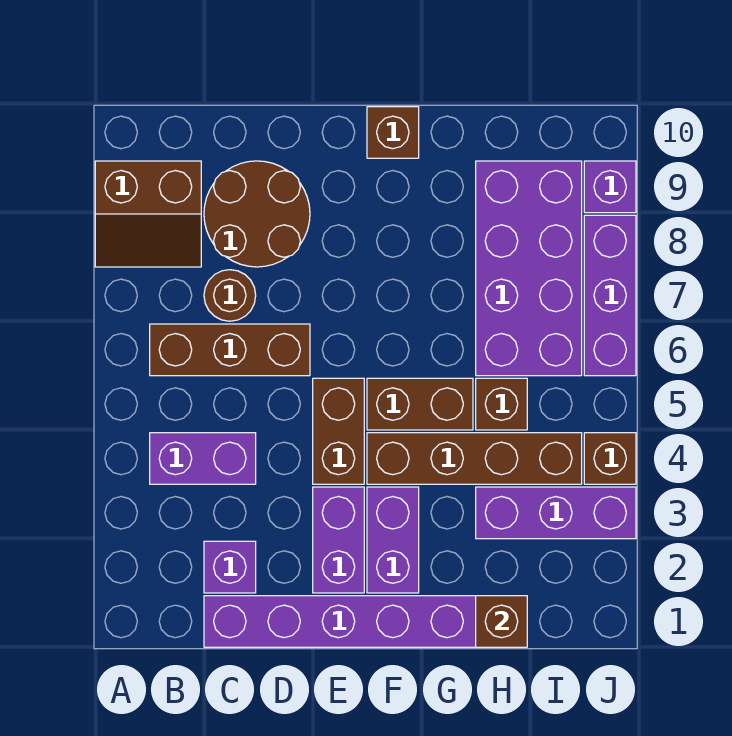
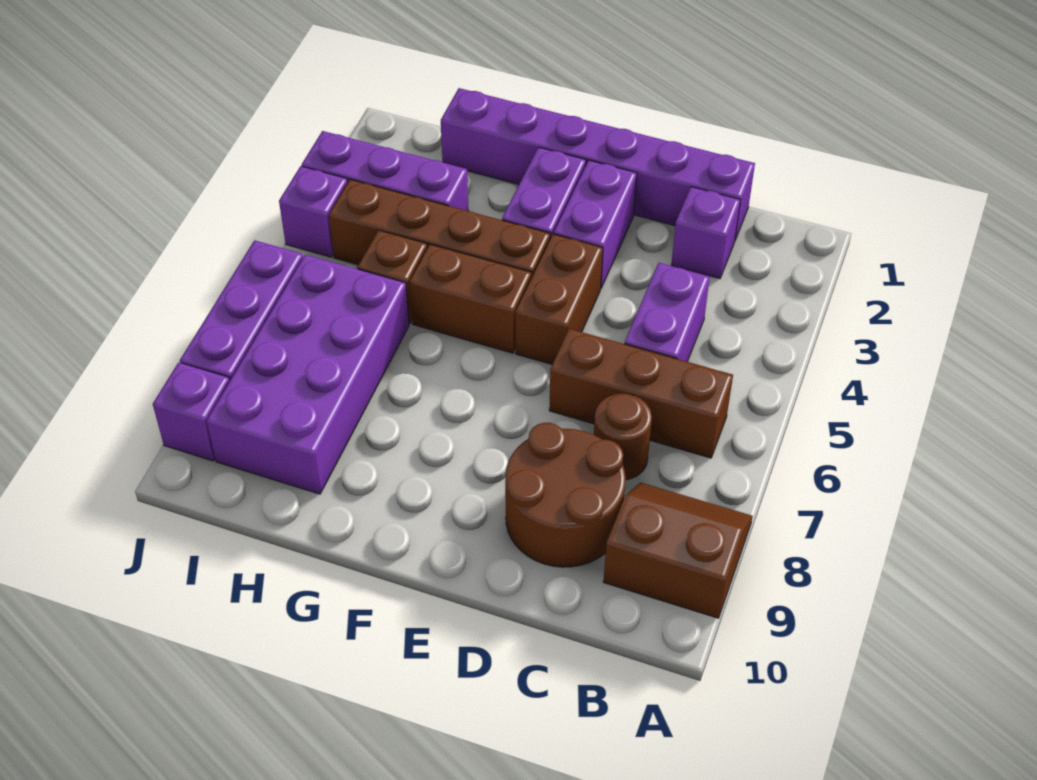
purple brick B4:C4 level 1 -> purple brick C4:C5 level 1
brown brick F10 level 1 -> none
brown brick H1 level 2 -> none
brown brick J4 level 1 -> purple brick J4 level 1

